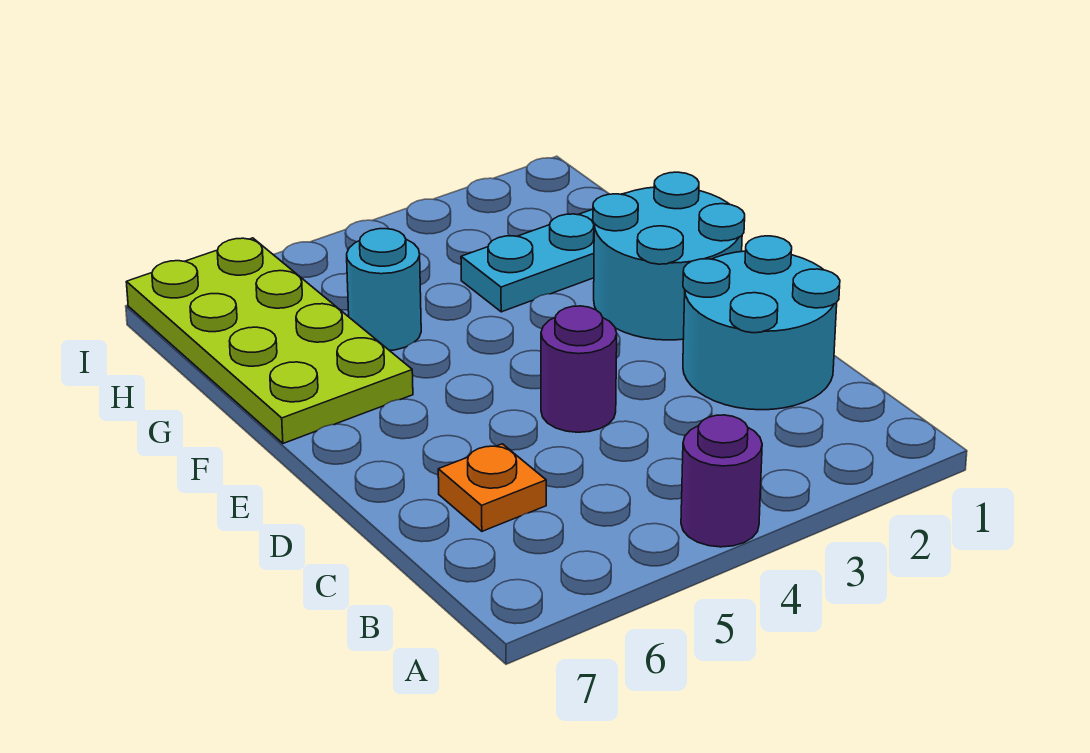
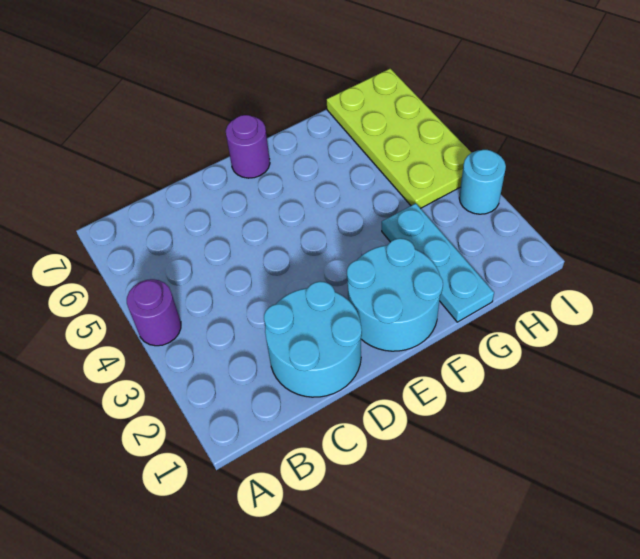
orange plate C6 level 1 -> none
purple round brick D4 level 1 -> purple round brick E7 level 1
lime plate F6:I7 level 1 -> lime plate H4:I7 level 1
cyan round brick G5 level 1 -> cyan round brick I3 level 1

